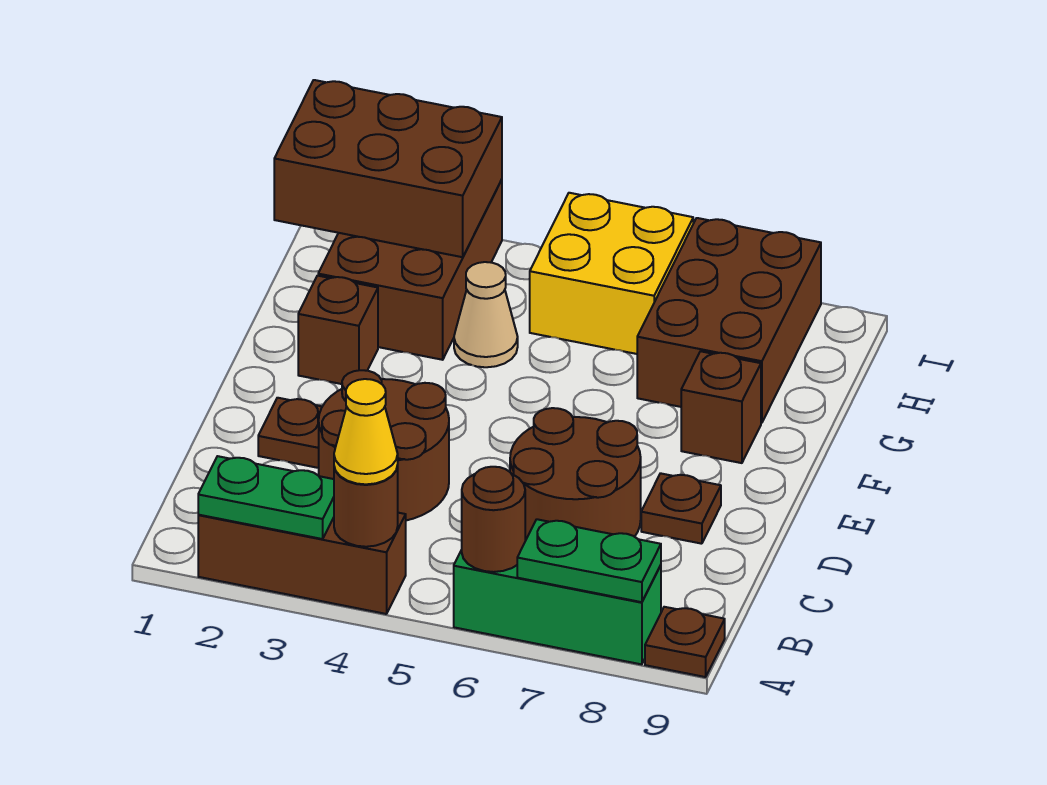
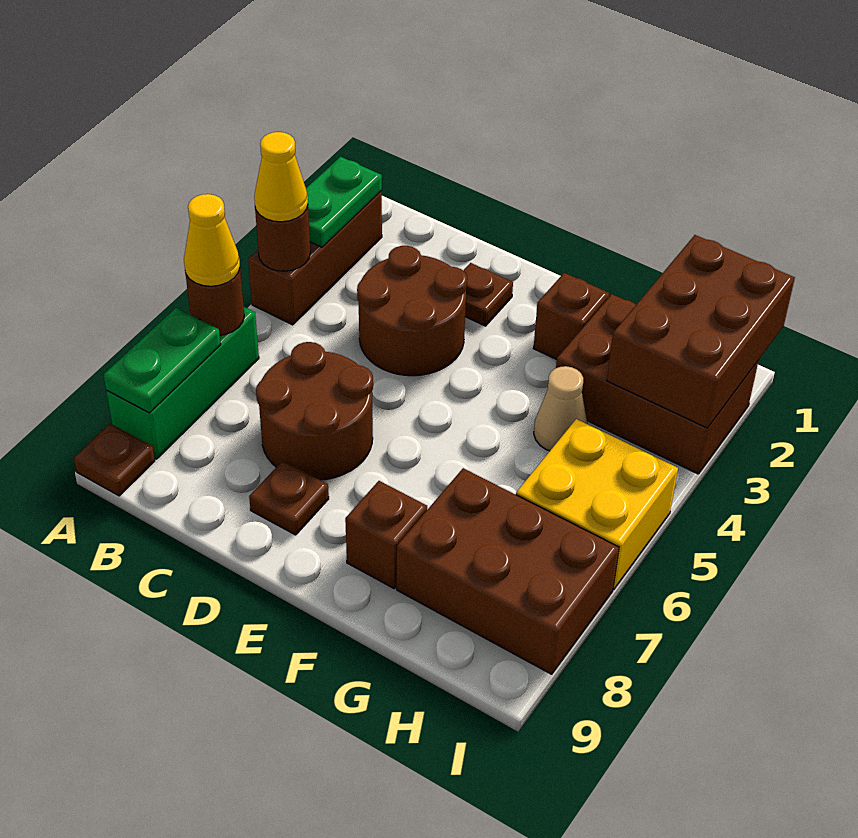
none -> yellow cone A6 level 3

